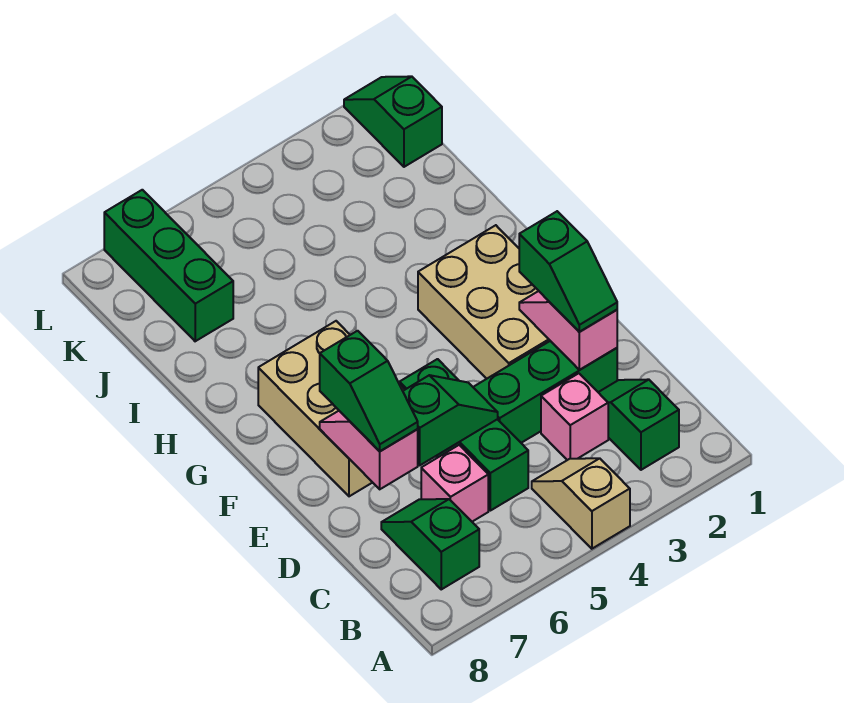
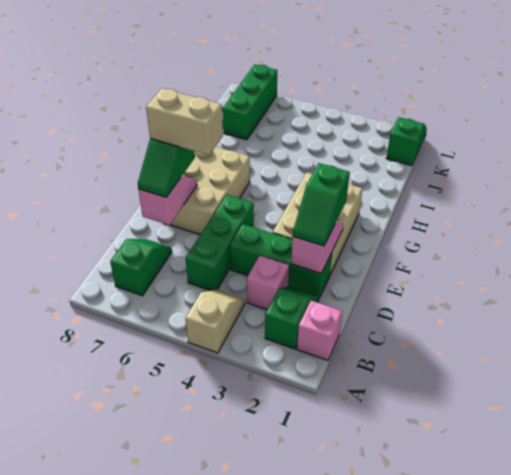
pink brick C6 level 1 -> pink brick B1 level 1
green slope D5:D6 level 2 top 6 -> none
none -> tan brick E6:E7 level 4

